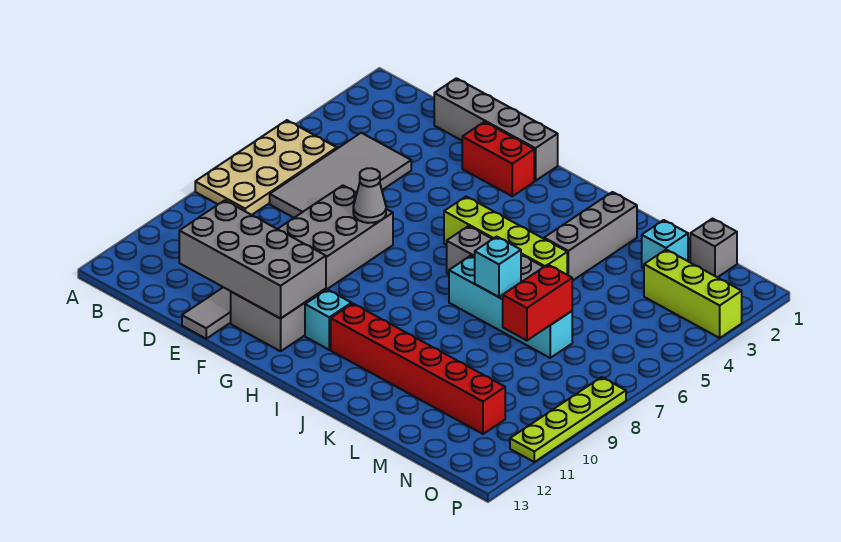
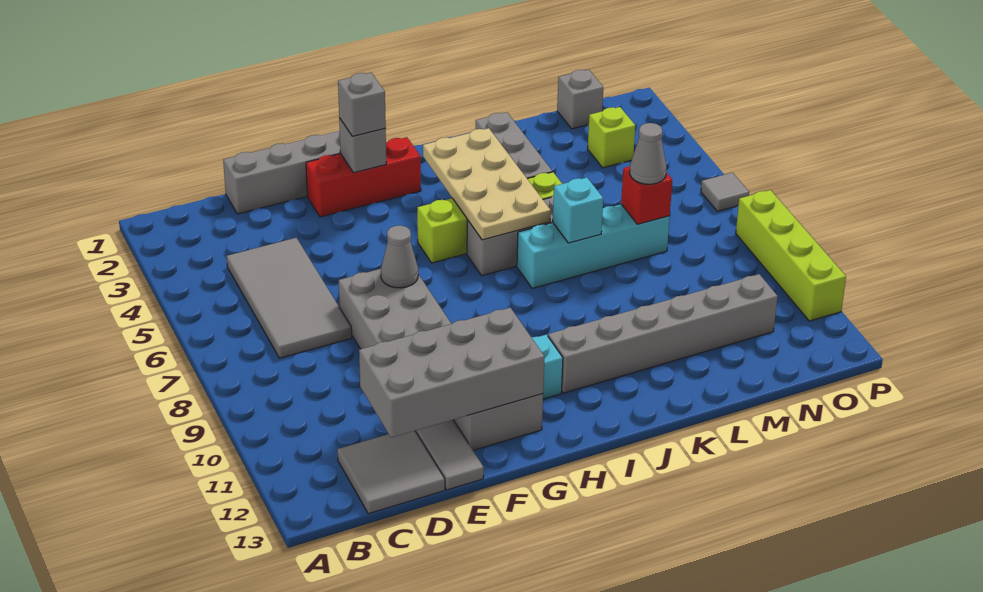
tan plate A5:B8 level 1 -> tan plate I3:J6 level 2
none -> grey tile C12:D13 level 1
red brick F2:G2 level 1 -> red brick F2:H2 level 1
none -> grey brick G2 level 2
none -> grey brick G2 level 3
red brick I11:N11 level 1 -> grey brick I11:N11 level 1
cyan brick M2 level 1 -> none
red brick M7:M8 level 2 -> red brick M7 level 2
none -> grey cone M7 level 3
lime brick N3:P3 level 1 -> lime brick N3 level 1
none -> grey tile P6 level 1
lime plate P8:P11 level 1 -> lime brick P8:P11 level 1

